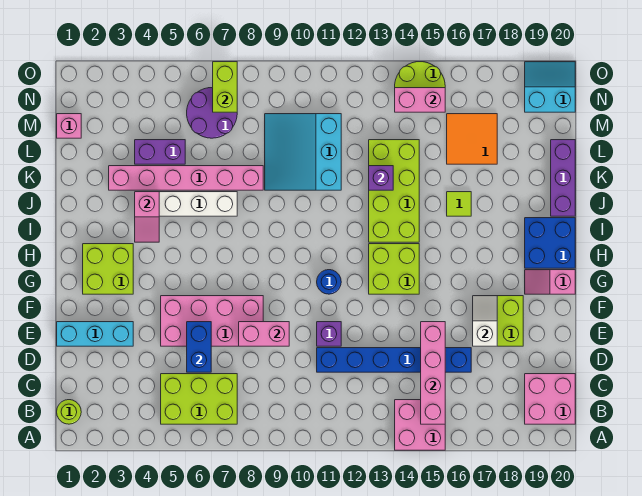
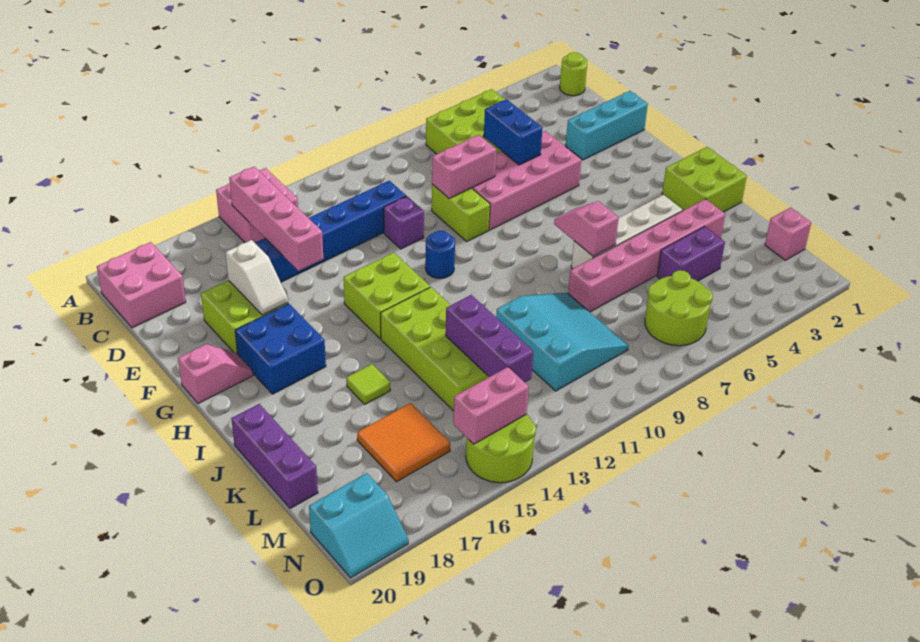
lime brick G2:H3 level 1 -> lime brick I1:J2 level 1
blue brick H19:I20 level 1 -> blue brick G17:H18 level 1
pink slope I4:J4 level 2 top J -> pink slope I7:J7 level 2 top J
purple brick K13 level 2 -> purple brick K13:M13 level 2
purple round brick M6:N7 level 1 -> lime round brick M6:N7 level 1
lime brick N7:O7 level 2 -> lime brick E9:F9 level 1

